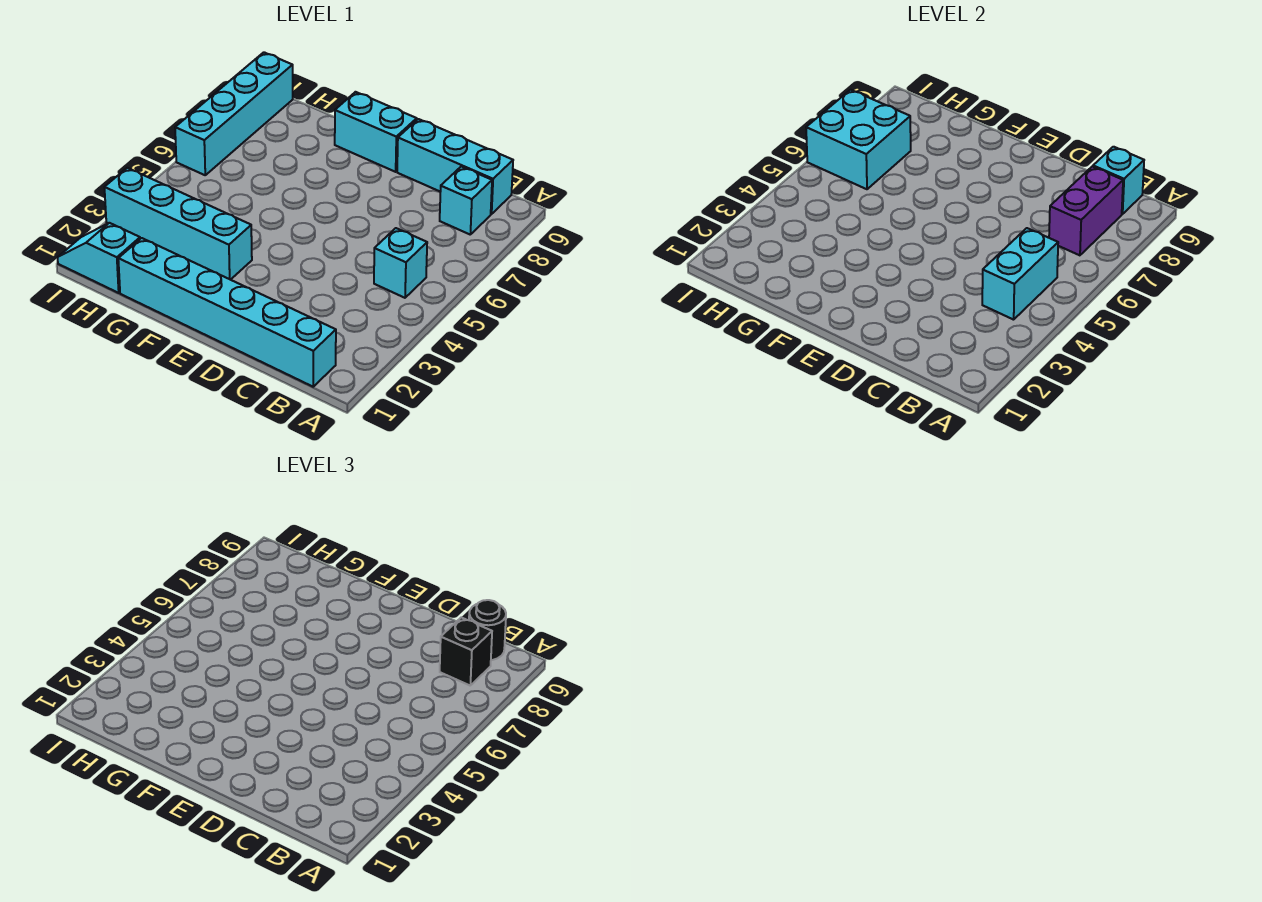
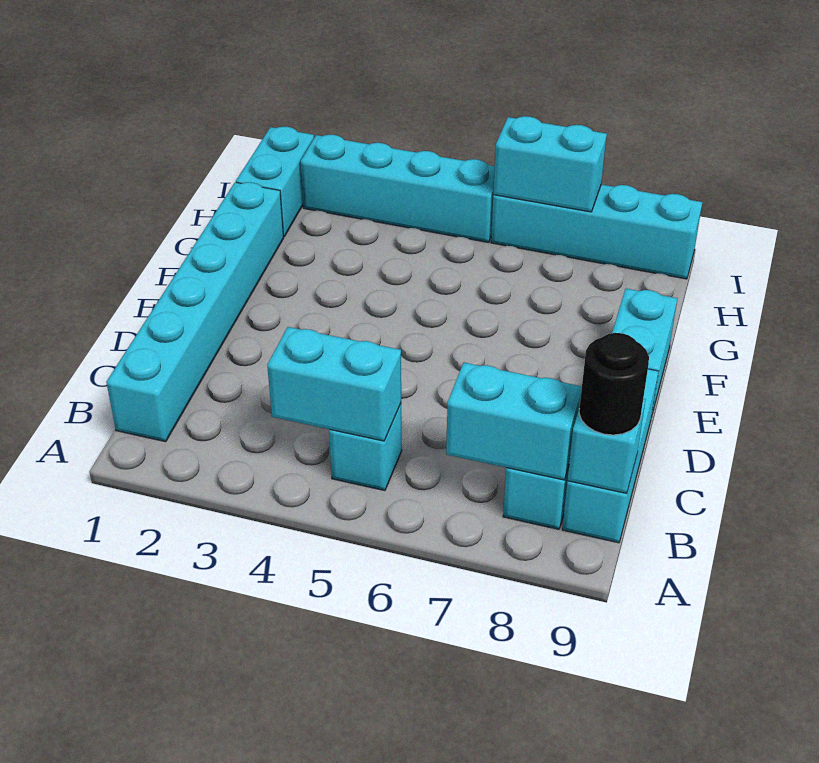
purple brick B7:B8 level 2 -> cyan brick B7:B8 level 2
black brick B8 level 3 -> none
cyan brick F3:I3 level 1 -> cyan brick I2:I5 level 1
cyan slope H1:I1 level 1 top H -> cyan brick H1:I1 level 1
cyan brick H6:I7 level 2 -> cyan brick I6:I7 level 2

